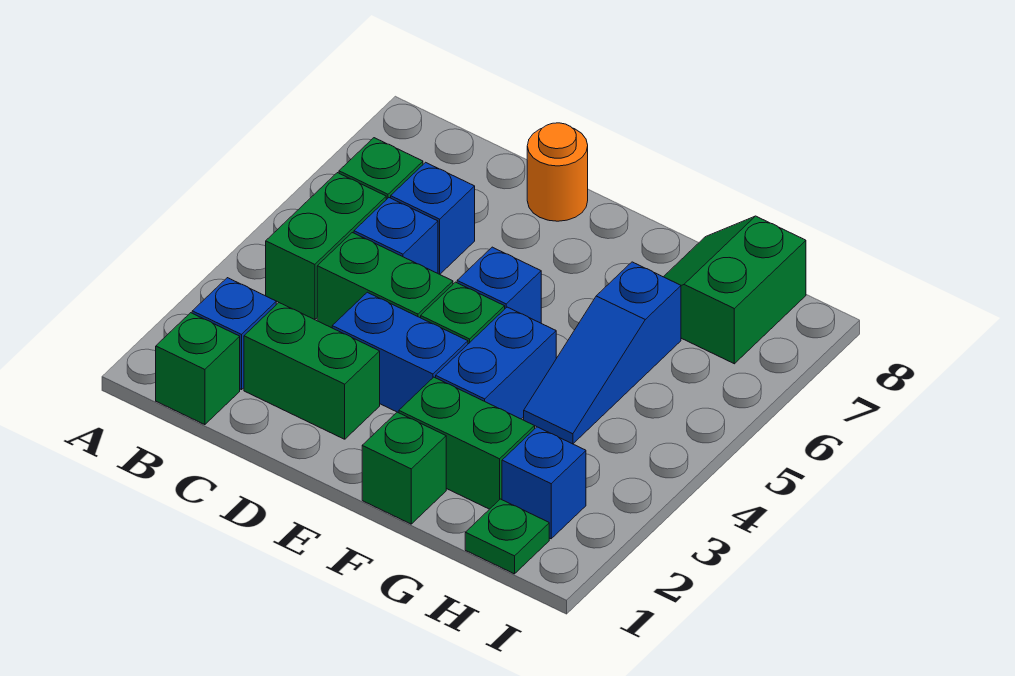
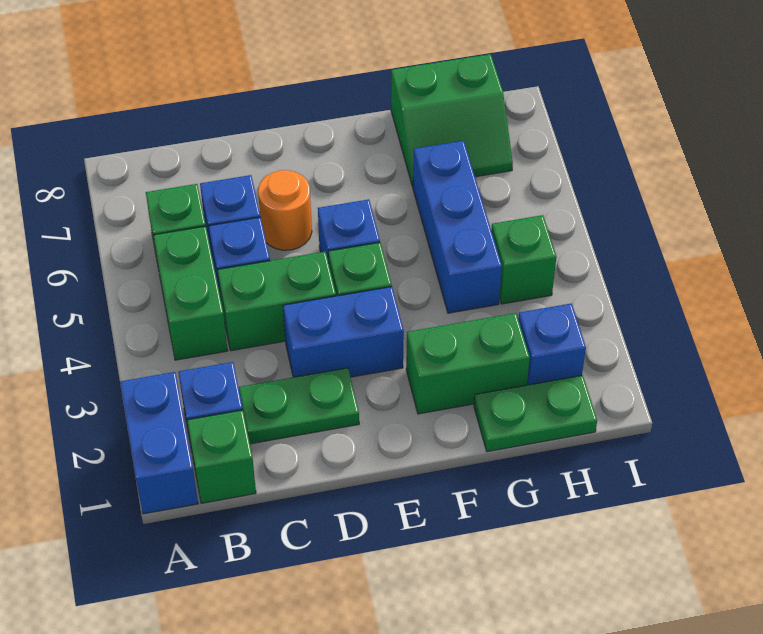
green brick C2:D2 level 1 -> green plate C2:D2 level 1
orange round brick D8 level 1 -> orange round brick D6 level 1
green brick F1 level 1 -> green brick H4 level 1
blue brick F3:F4 level 1 -> blue brick A1:A2 level 1
blue slope G4:G6 level 1 top 6 -> blue brick G4:G6 level 1
green slope G7:H8 level 1 top H -> green slope G7:H8 level 1 top 8
green plate H1 level 1 -> green plate G1:H1 level 1

